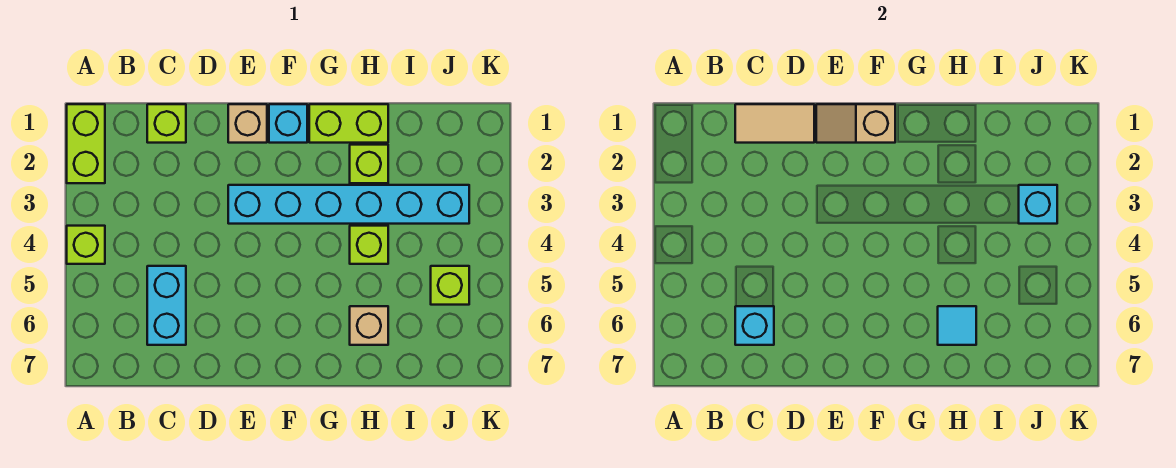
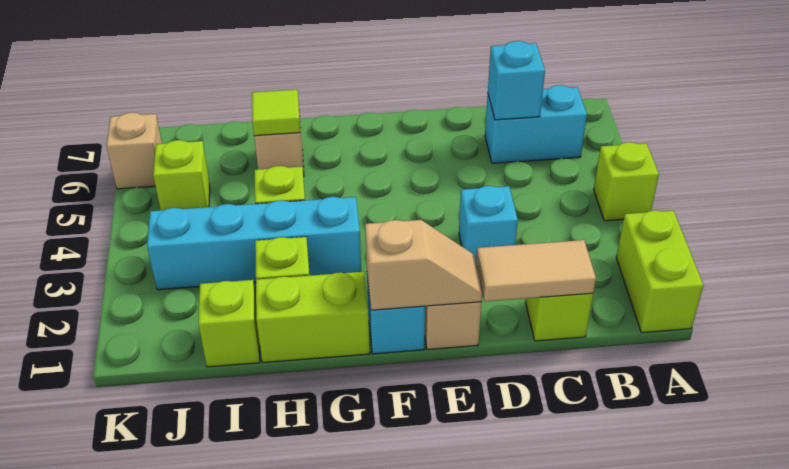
cyan brick C5:C6 level 1 -> cyan brick B6:C6 level 1
cyan brick E3:J3 level 1 -> cyan brick G3:J3 level 1
cyan tile H6 level 2 -> lime tile H6 level 2
none -> lime brick I1 level 1
cyan brick J3 level 2 -> cyan brick D3 level 1
none -> tan brick K6 level 1

